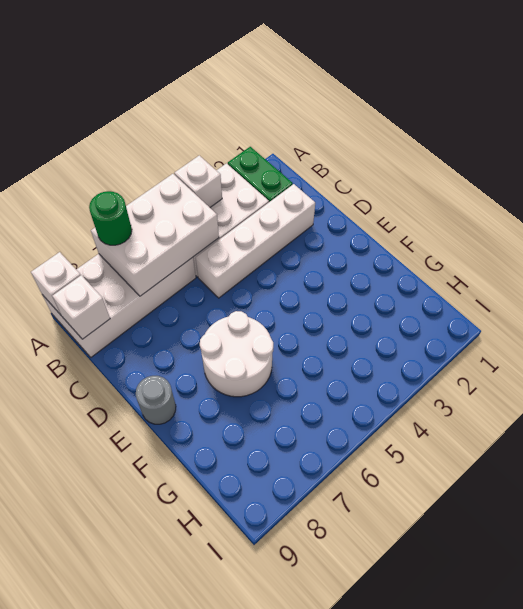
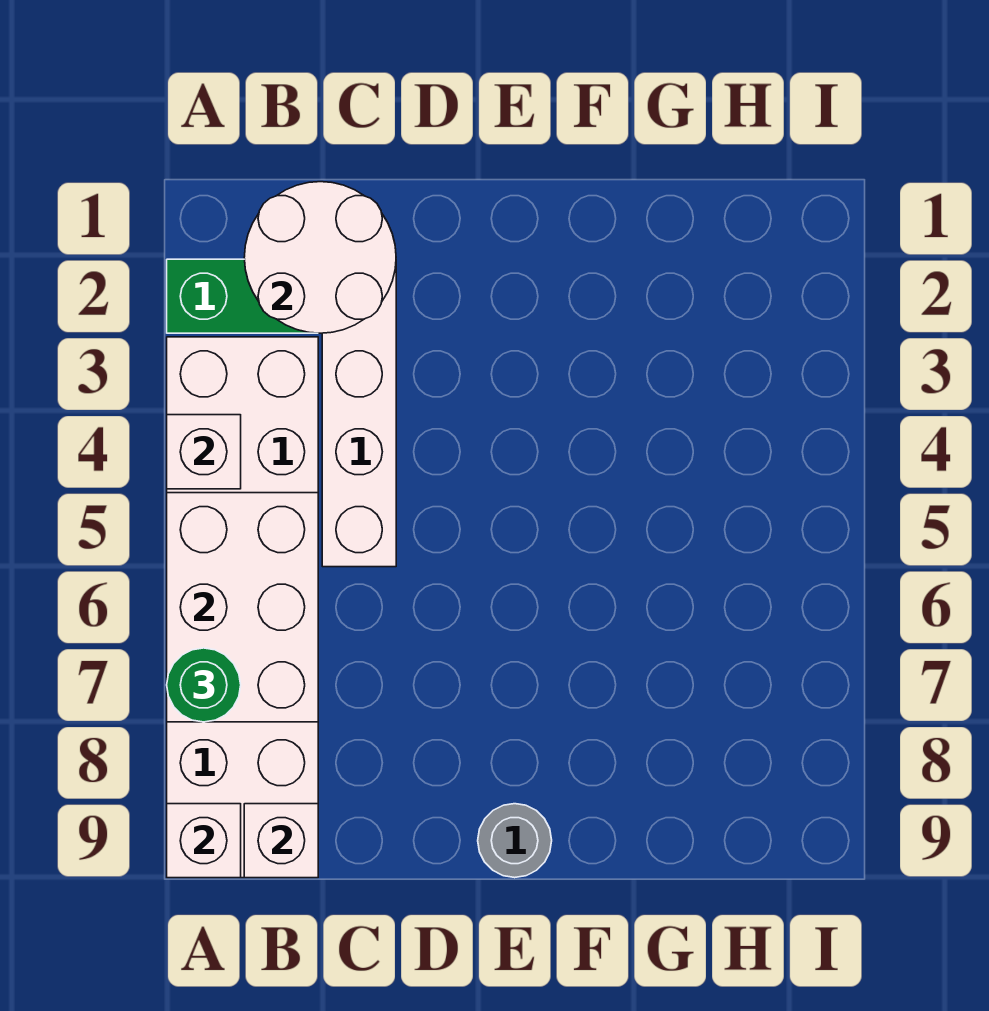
white round brick E6:F7 level 1 -> white round brick B1:C2 level 2

